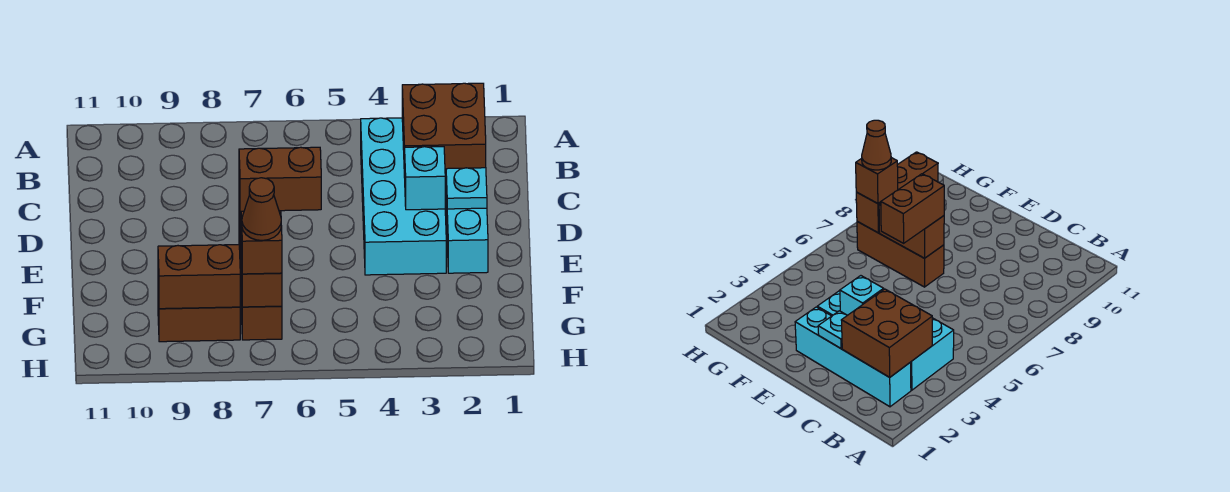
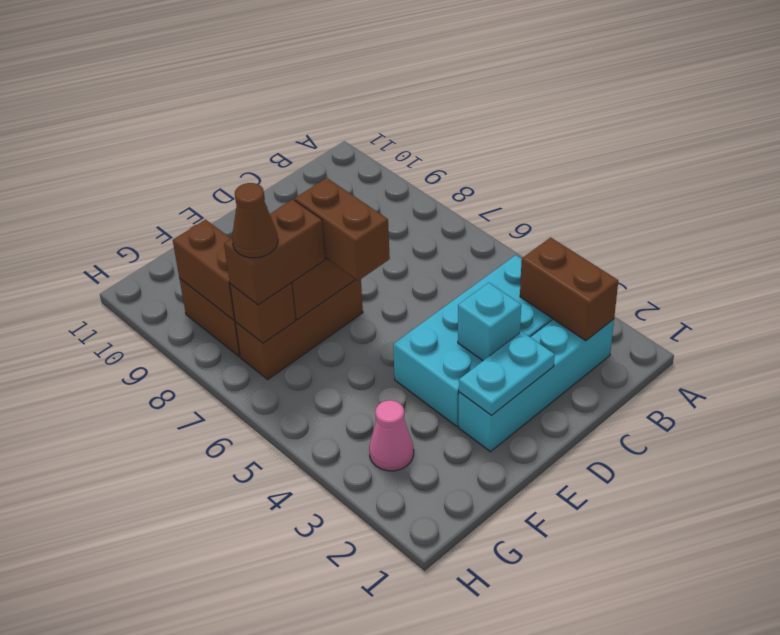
brown brick B2:C3 level 2 -> brown brick B2:B3 level 2
cyan plate D2 level 2 -> cyan plate D2:E2 level 2
none -> pink cone G3 level 1
brown brick G7 level 3 -> brown brick F7:G7 level 3

